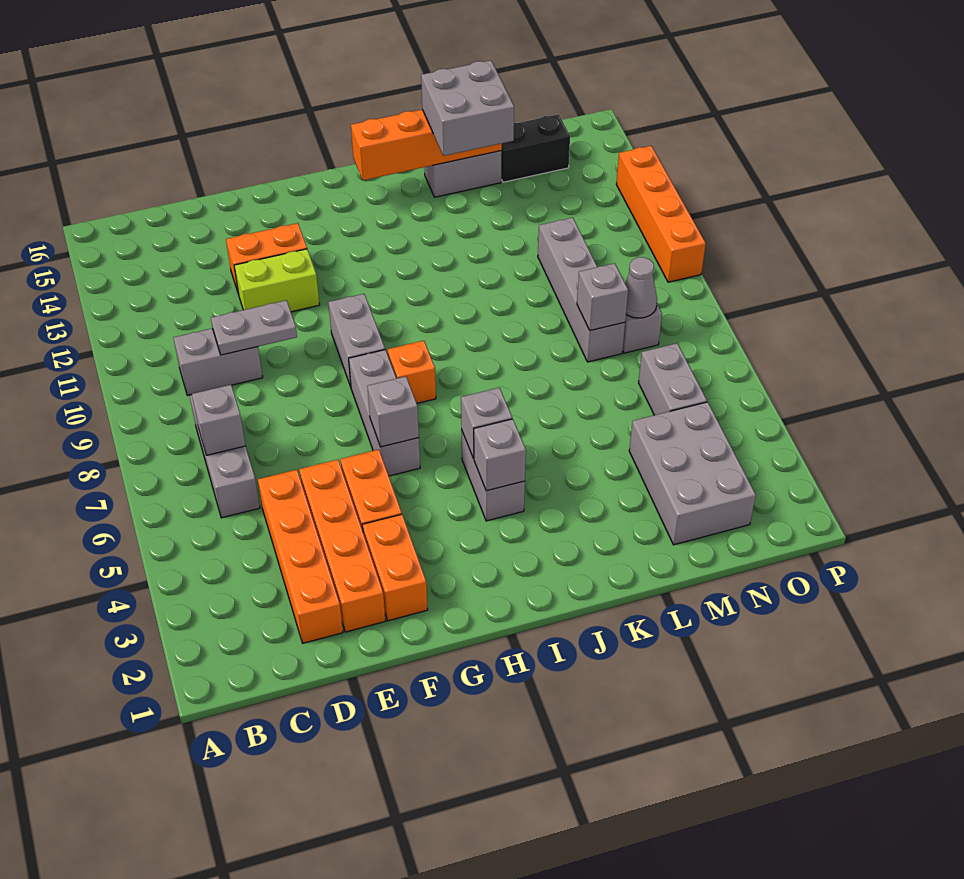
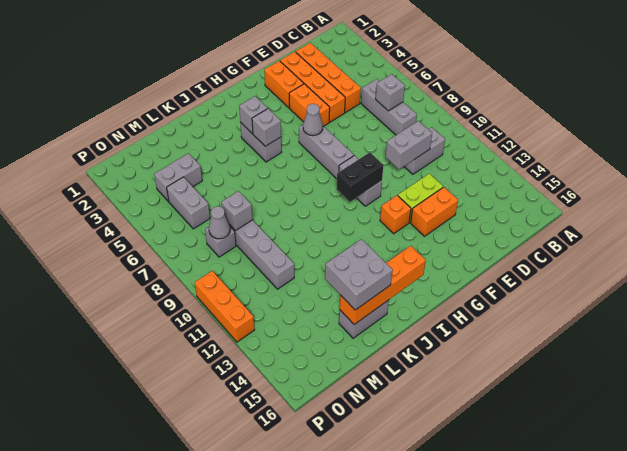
grey plate D10:E10 level 2 -> grey brick D10:E10 level 2
grey brick G6 level 2 -> grey cone G6 level 2
orange brick H8 level 1 -> orange brick G12 level 1
grey brick M2:N4 level 1 -> grey brick M4:N4 level 1
black brick M15:N15 level 1 -> black brick G10:H10 level 2
orange brick P10:P13 level 1 -> orange brick P10:P12 level 1

